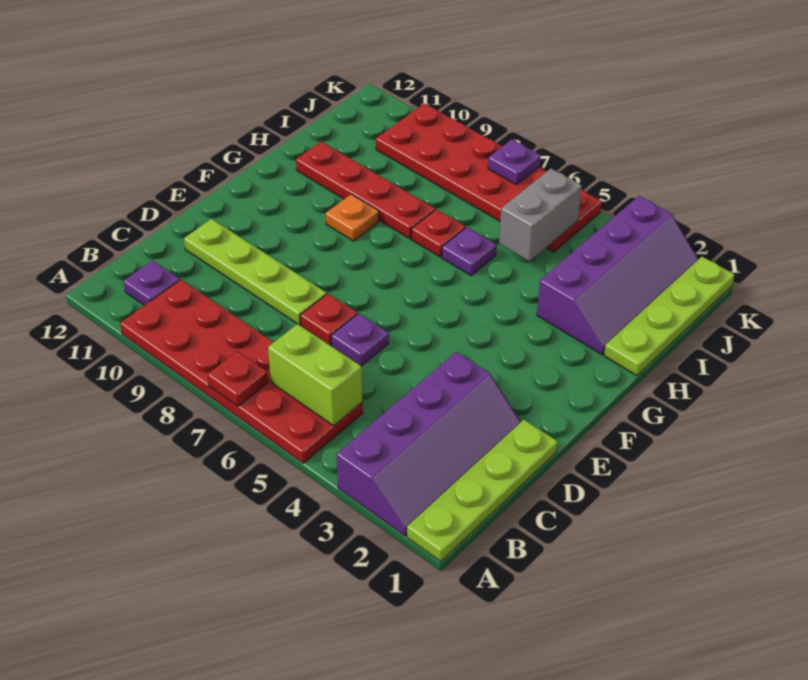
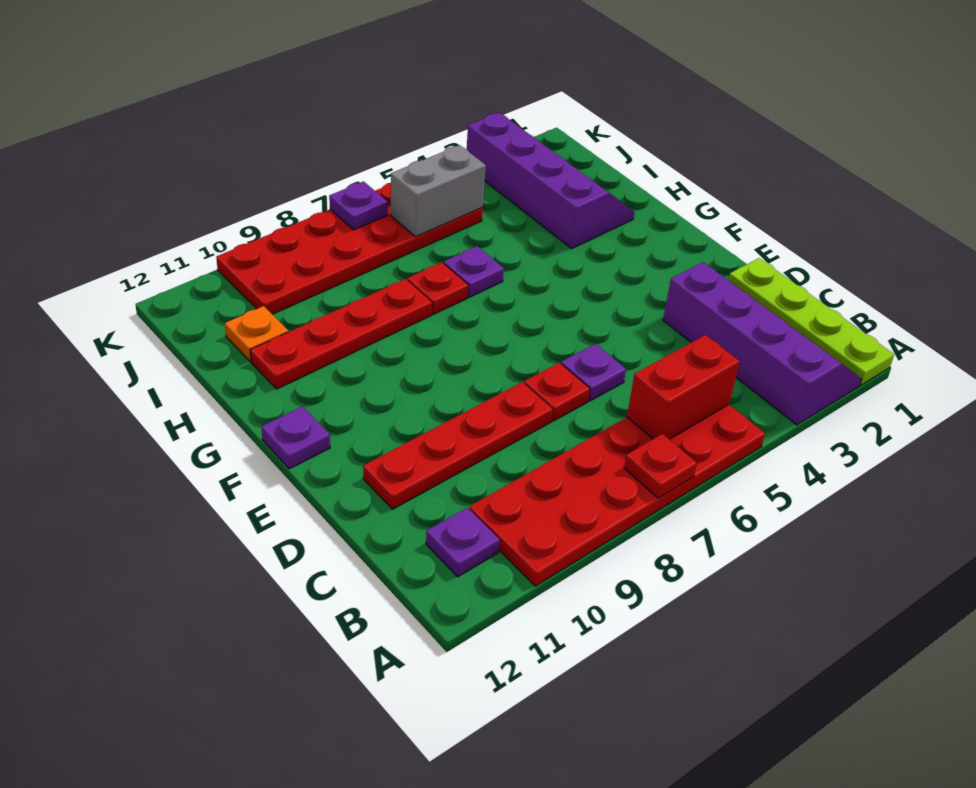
lime brick B5:B6 level 2 -> red brick B5:B6 level 2
lime plate D8:D11 level 1 -> red plate D8:D11 level 1
none -> purple plate F12 level 1
orange plate G9 level 1 -> orange plate I11 level 1
lime plate H1:K1 level 1 -> none
grey brick I5:J5 level 2 -> grey brick J5:J6 level 2

